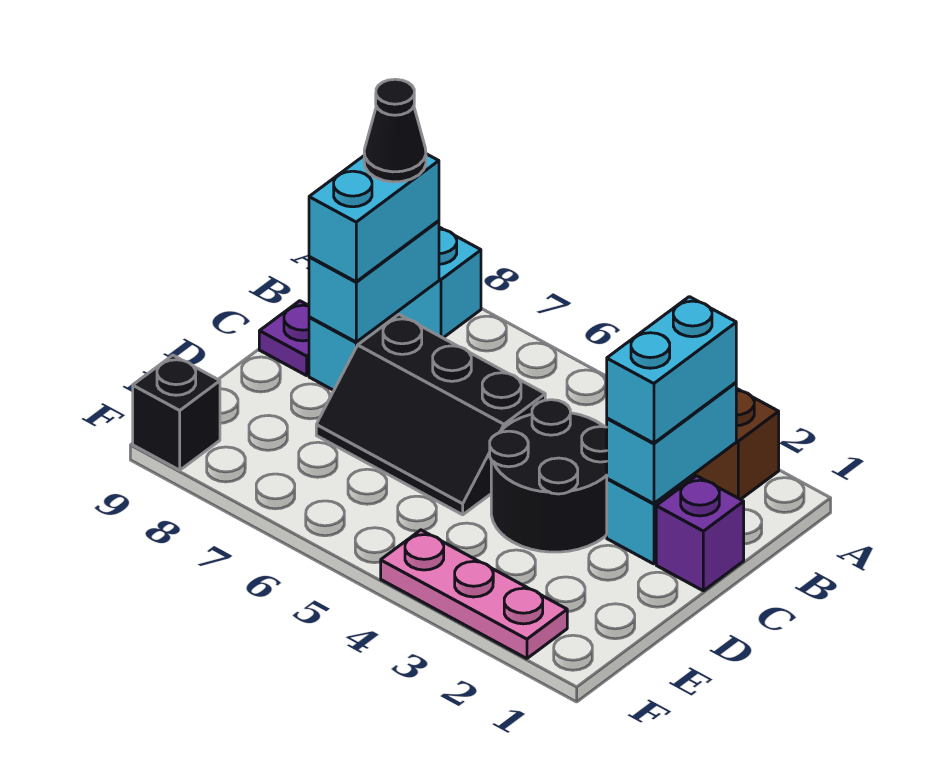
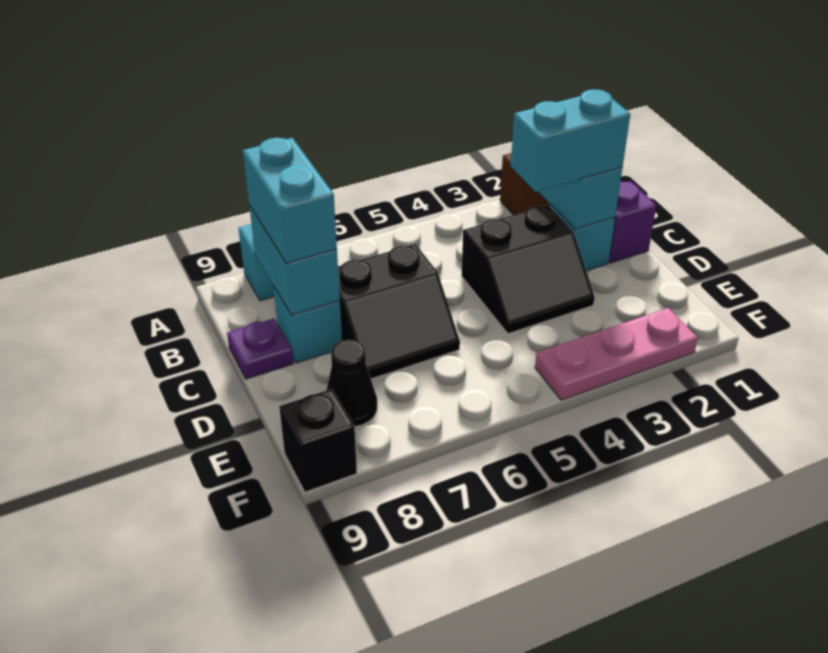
cyan brick B2:C2 level 3 -> cyan brick C2:C3 level 3
black cone B8 level 4 -> black cone E8 level 1
black round brick C3:D4 level 1 -> black slope C3:D4 level 1 top C
black slope C5:D7 level 1 top C -> black slope C6:D7 level 1 top C

